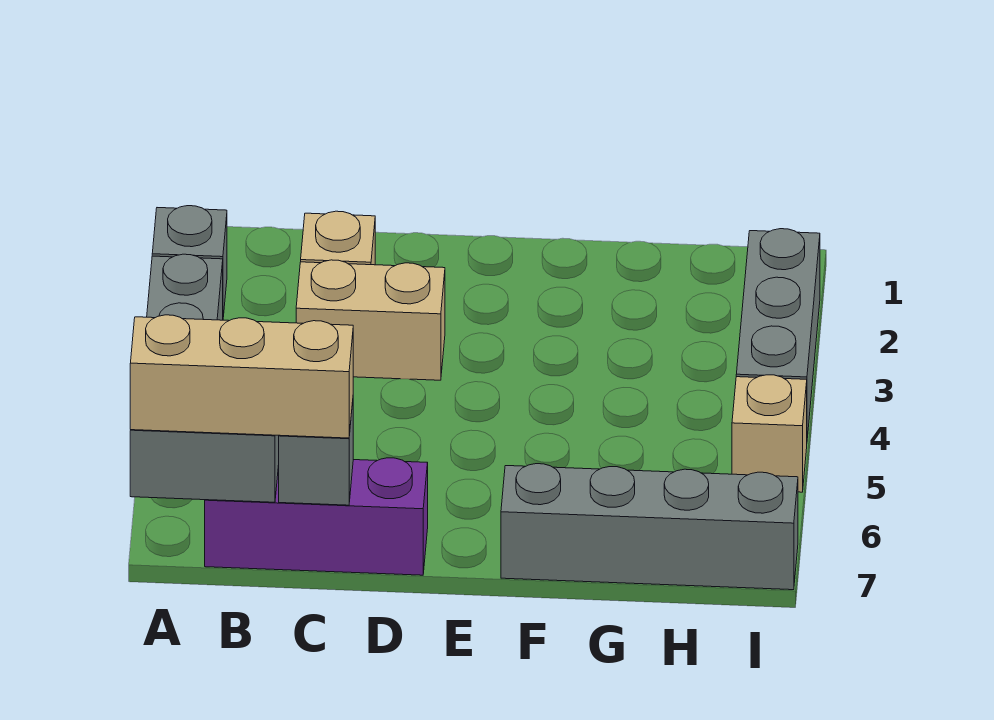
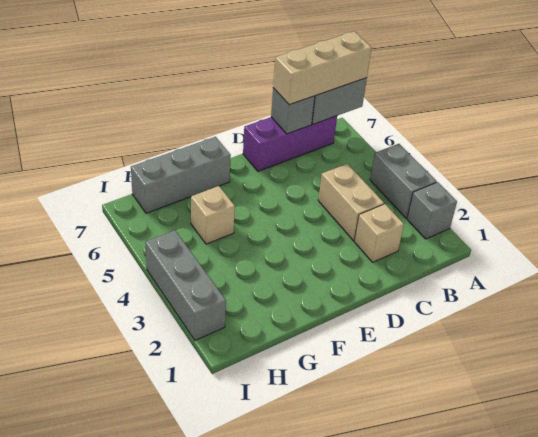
tan brick C3:D3 level 1 -> tan brick C3:C4 level 1
grey brick F7:I7 level 1 -> grey brick F7:H7 level 1
tan brick I5 level 1 -> tan brick G5 level 1

